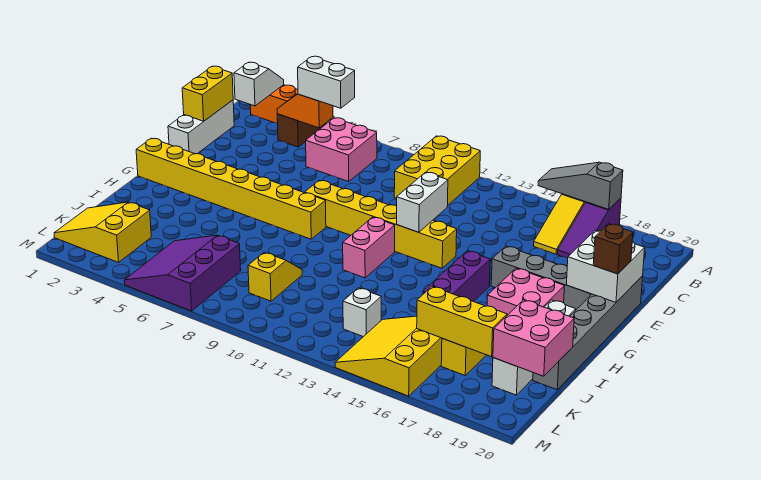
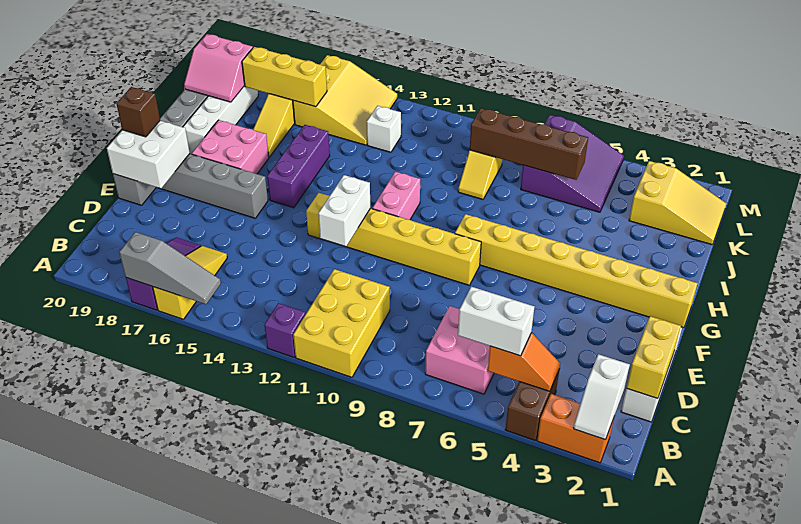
none -> purple brick A12 level 1
pink brick J19:K20 level 2 -> pink slope J19:K20 level 2 top K
none -> brown brick K6:K9 level 2

